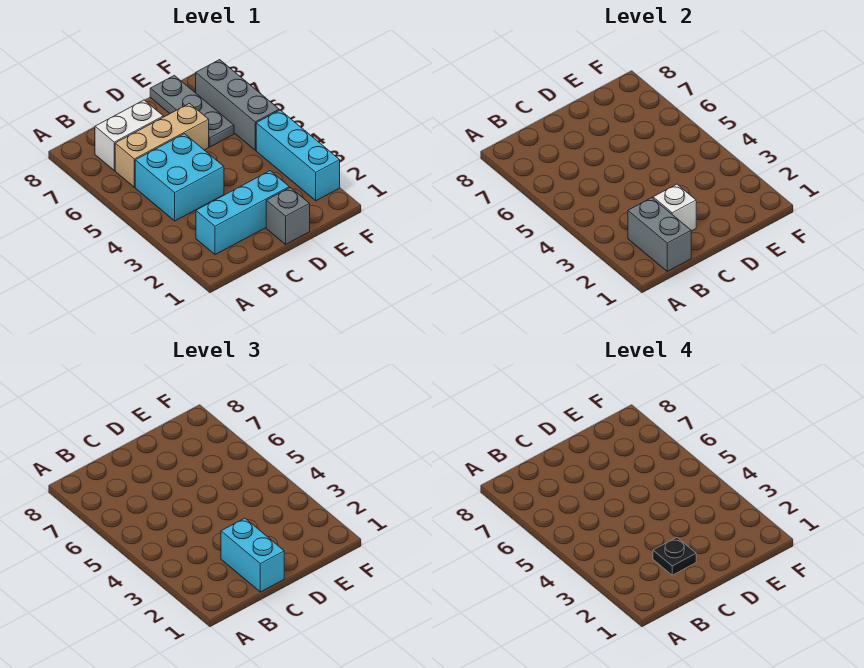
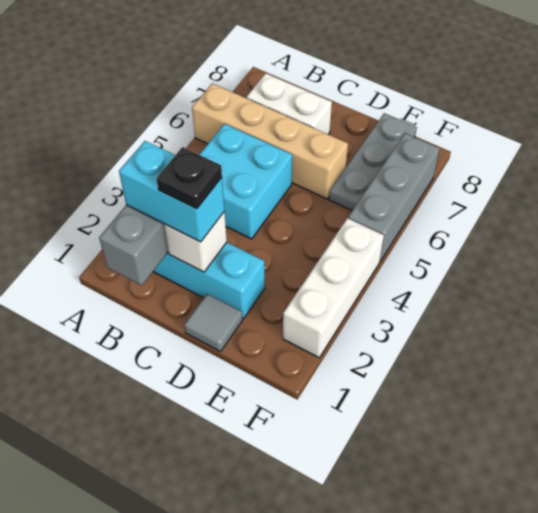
tan brick B6:D6 level 1 -> tan brick A6:D6 level 1
cyan brick C1:C2 level 3 -> cyan brick B2:C2 level 3
grey brick D1 level 1 -> grey tile D1 level 1
cyan brick F2:F4 level 1 -> white brick F2:F4 level 1

